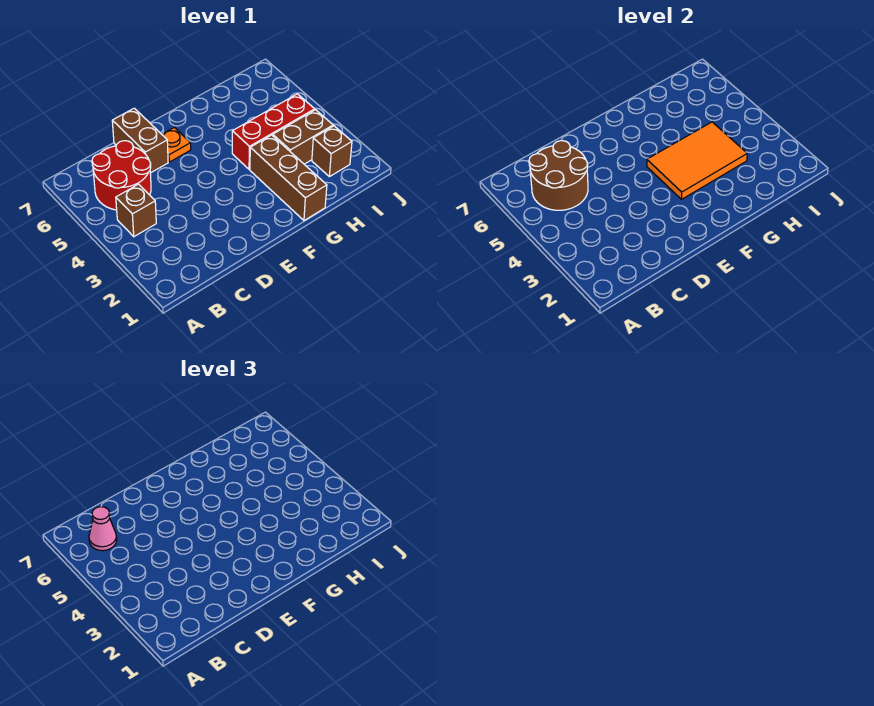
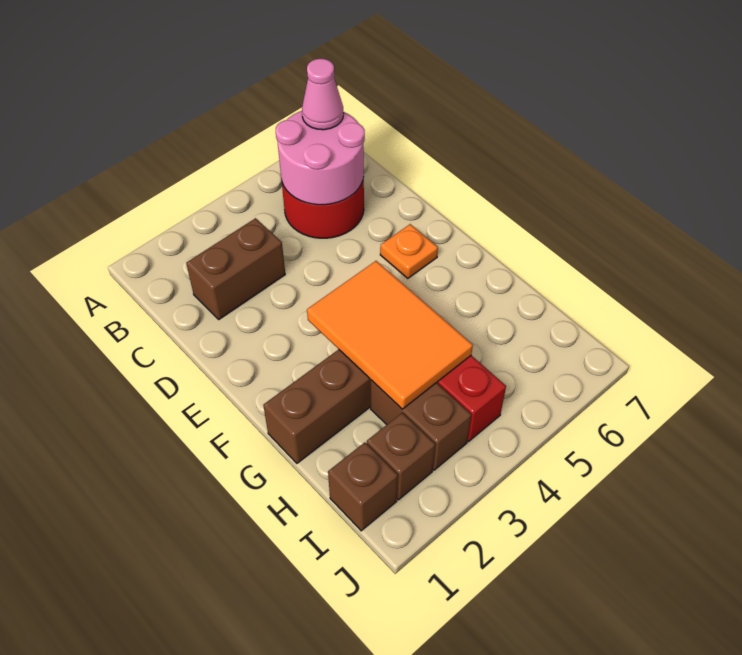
brown brick B4 level 1 -> brown brick I1 level 1
brown round brick B5:C6 level 2 -> pink round brick B5:C6 level 2
brown brick D6:D7 level 1 -> brown brick C2:C3 level 1

